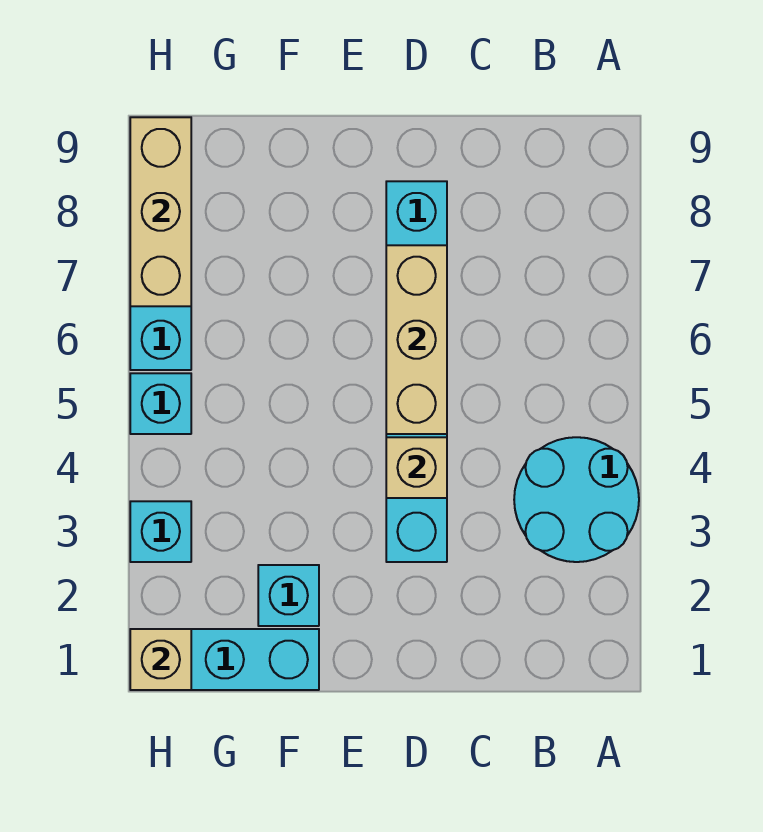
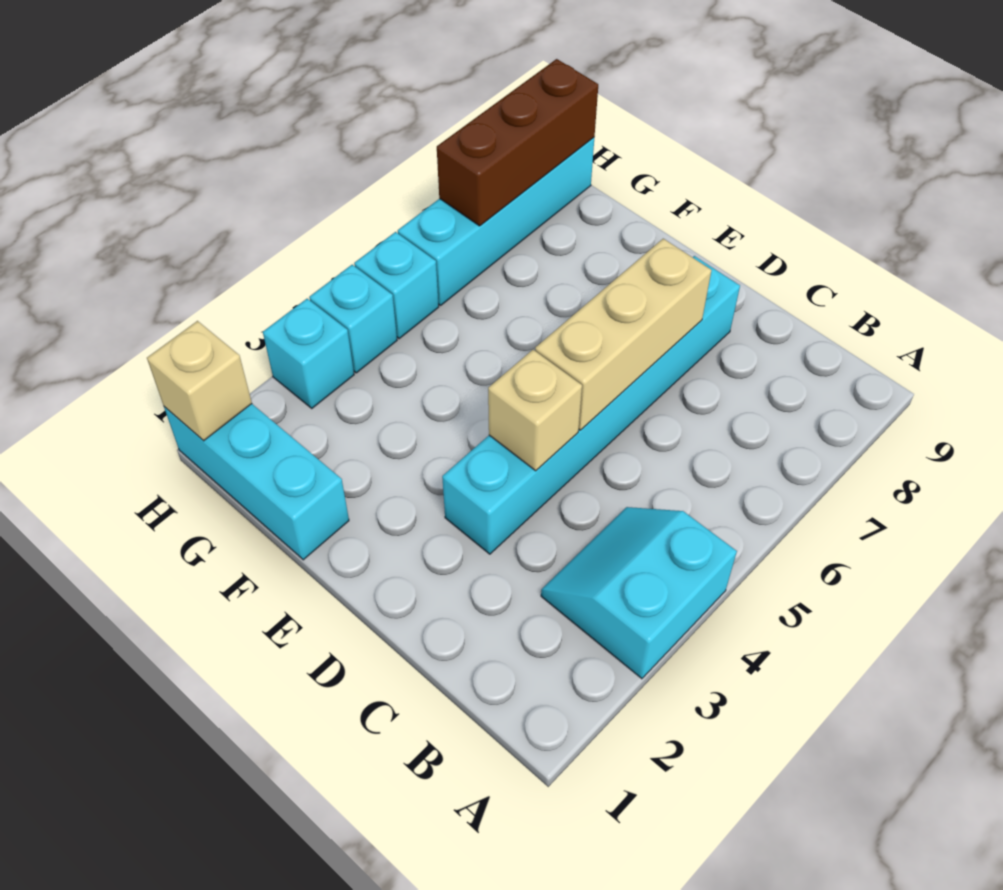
cyan round brick A3:B4 level 1 -> cyan slope A3:B4 level 1 top A
cyan brick F2 level 1 -> cyan brick H4 level 1
tan brick H7:H9 level 2 -> brown brick H7:H9 level 2

